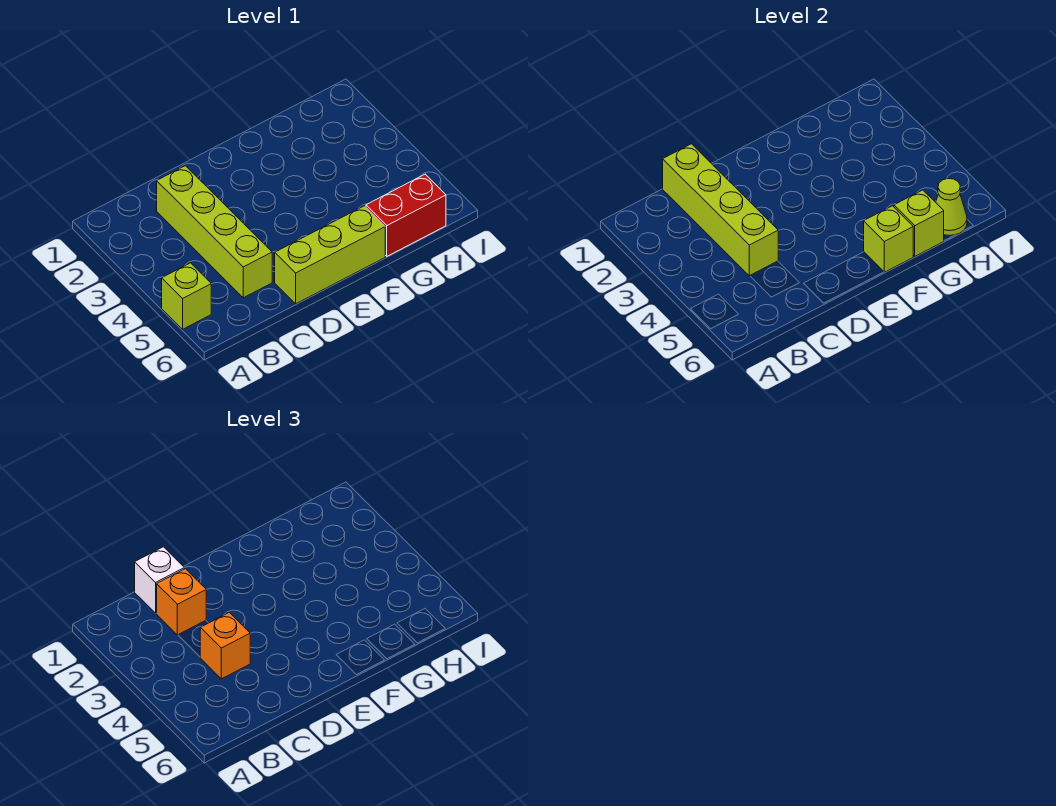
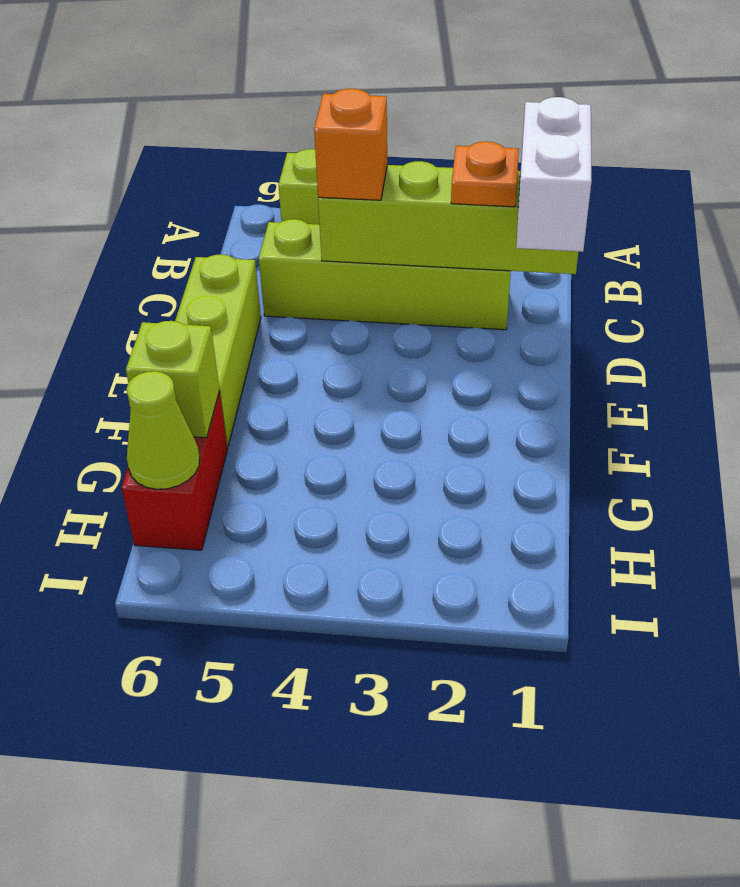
white brick C1 level 3 -> white brick C1:D1 level 3
orange brick C2 level 3 -> orange plate C2 level 3
lime brick F6 level 2 -> none

